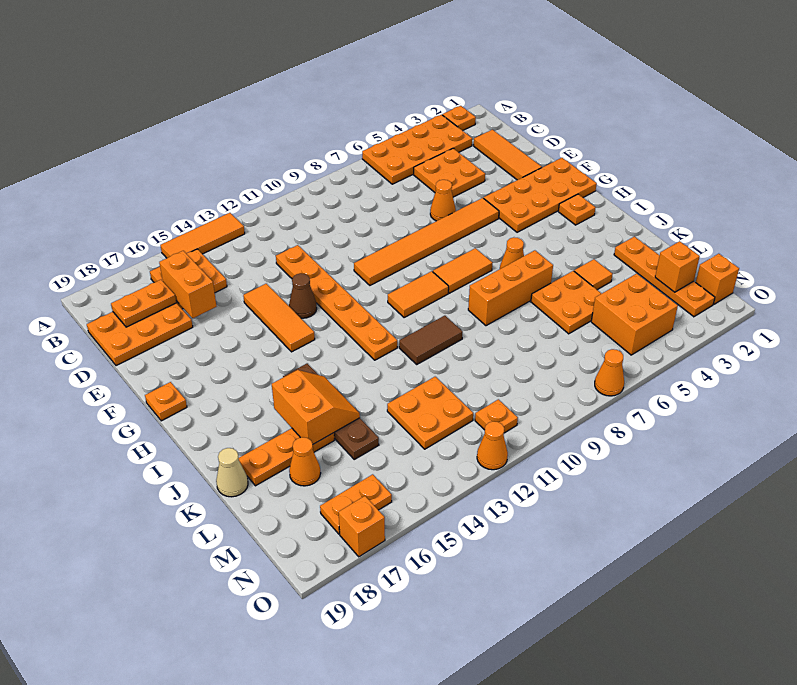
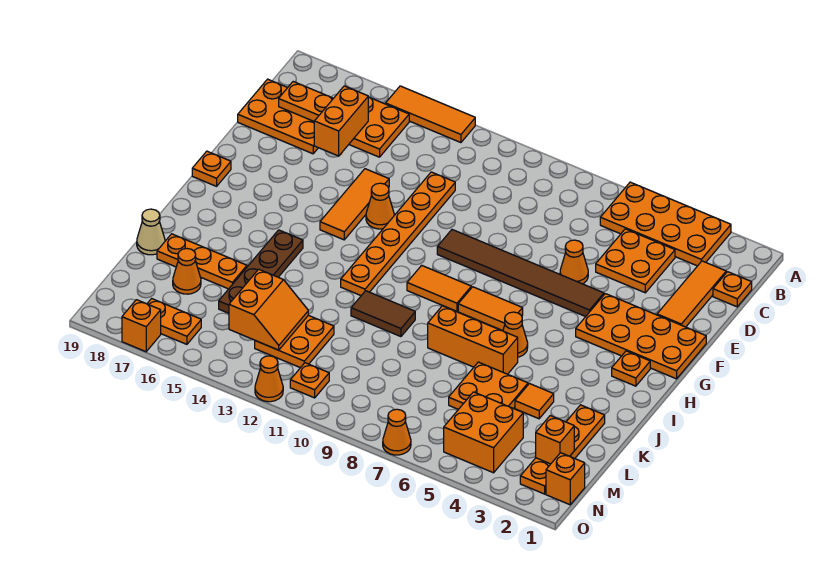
orange plate A2 level 1 -> orange plate C1 level 1
orange tile F5:F10 level 1 -> brown tile F5:F10 level 1
brown cone F13 level 1 -> orange cone F13 level 1
orange slope J15:K16 level 2 top 16 -> orange slope L13:M14 level 2 top 14

